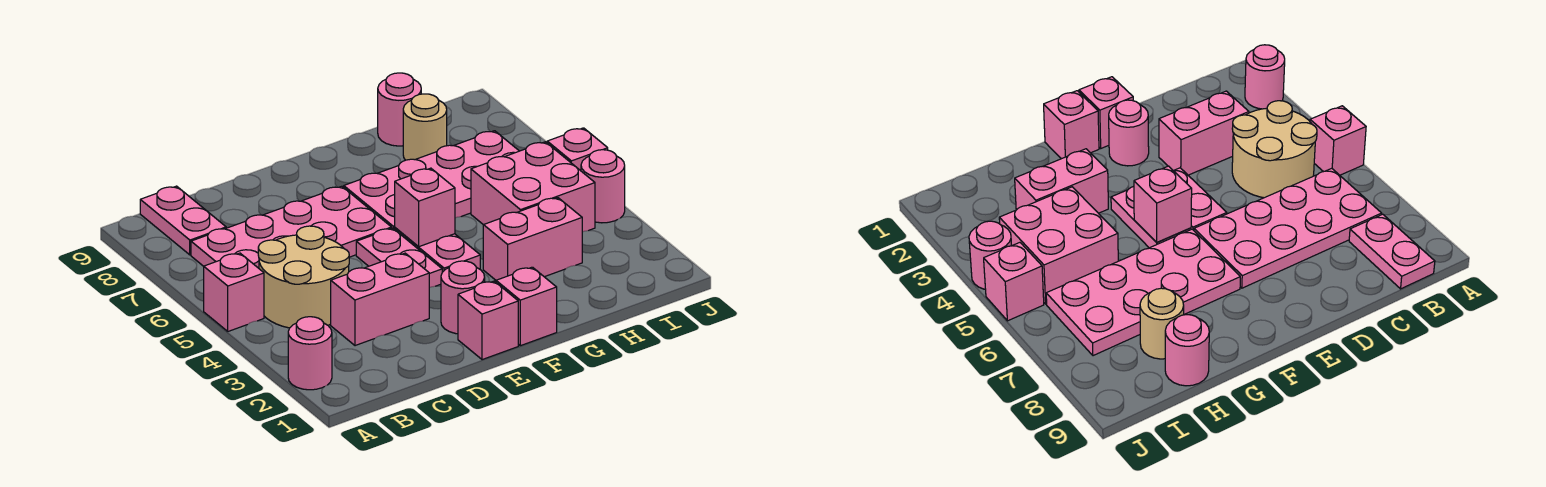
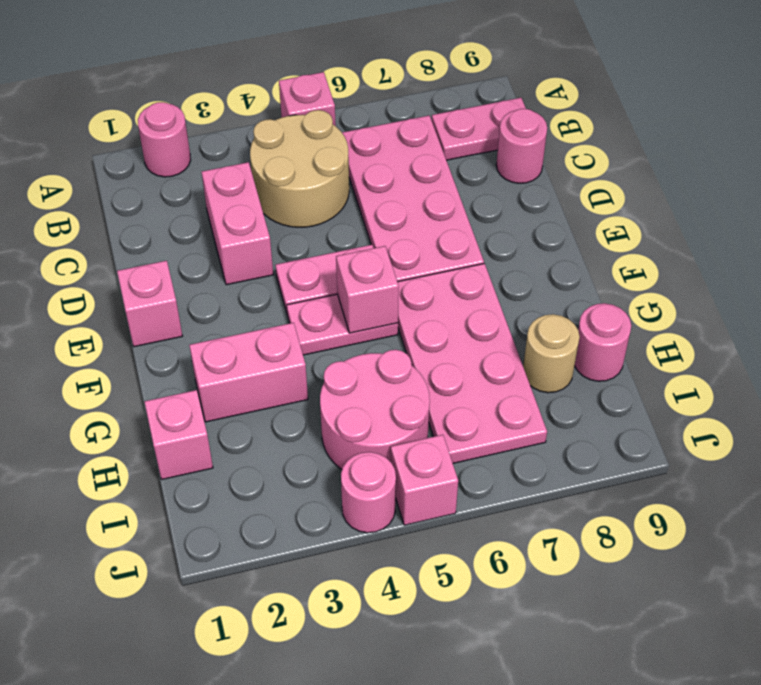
pink round brick E2 level 1 -> pink round brick C9 level 1
pink brick F1 level 1 -> pink brick H1 level 1
pink brick G3:H3 level 1 -> pink brick G2:G3 level 1
pink brick H4:I5 level 1 -> pink round brick H4:I5 level 1

